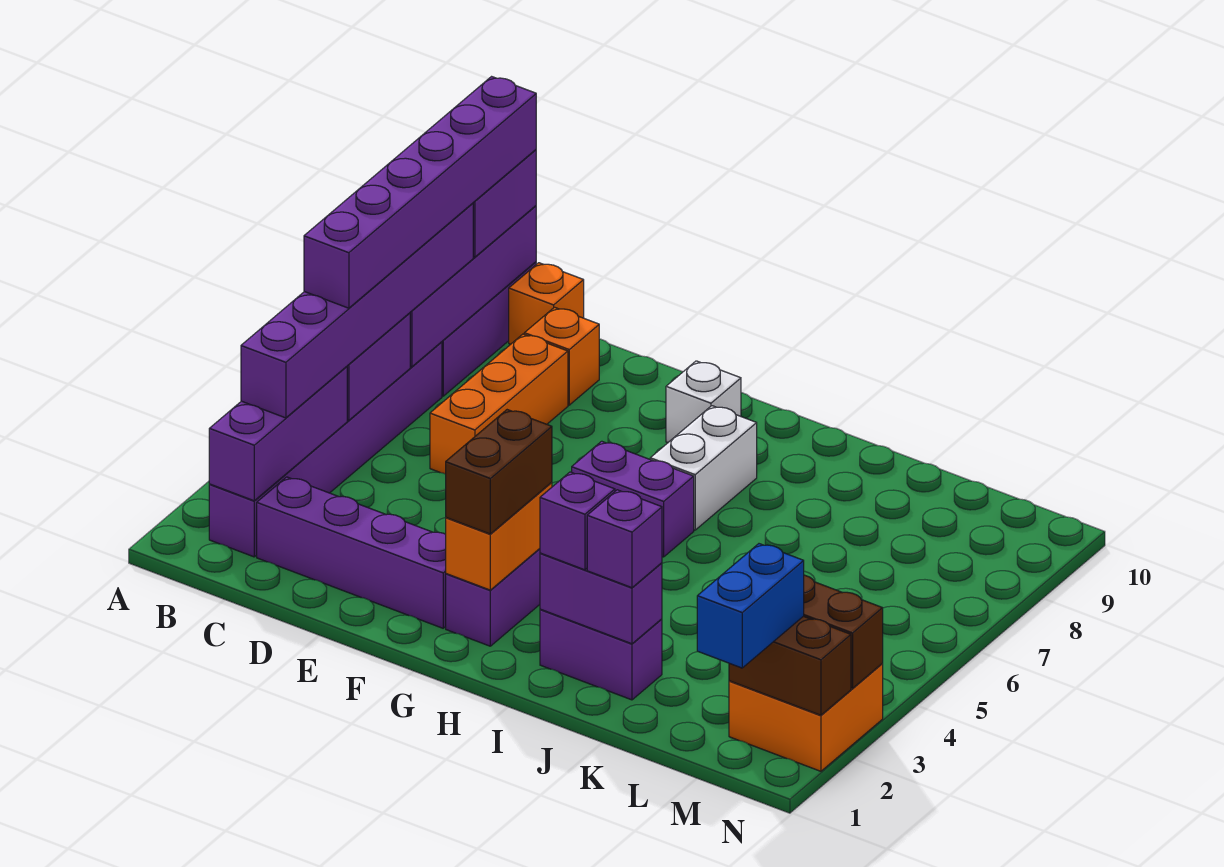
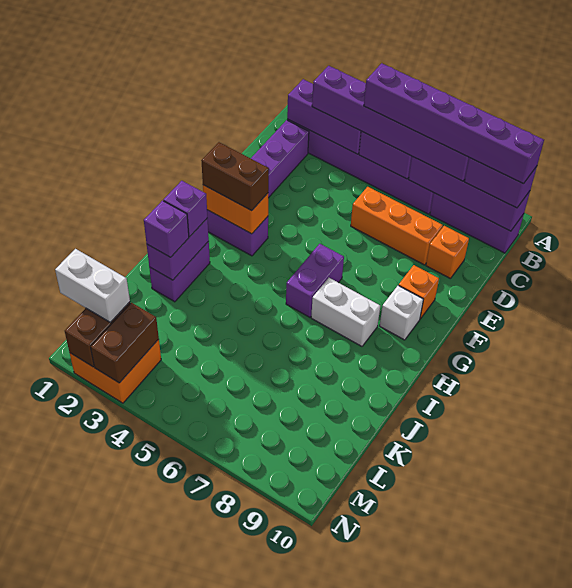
orange brick C10 level 1 -> orange brick F9 level 1
blue brick M1:M2 level 3 -> white brick M1:M2 level 3

